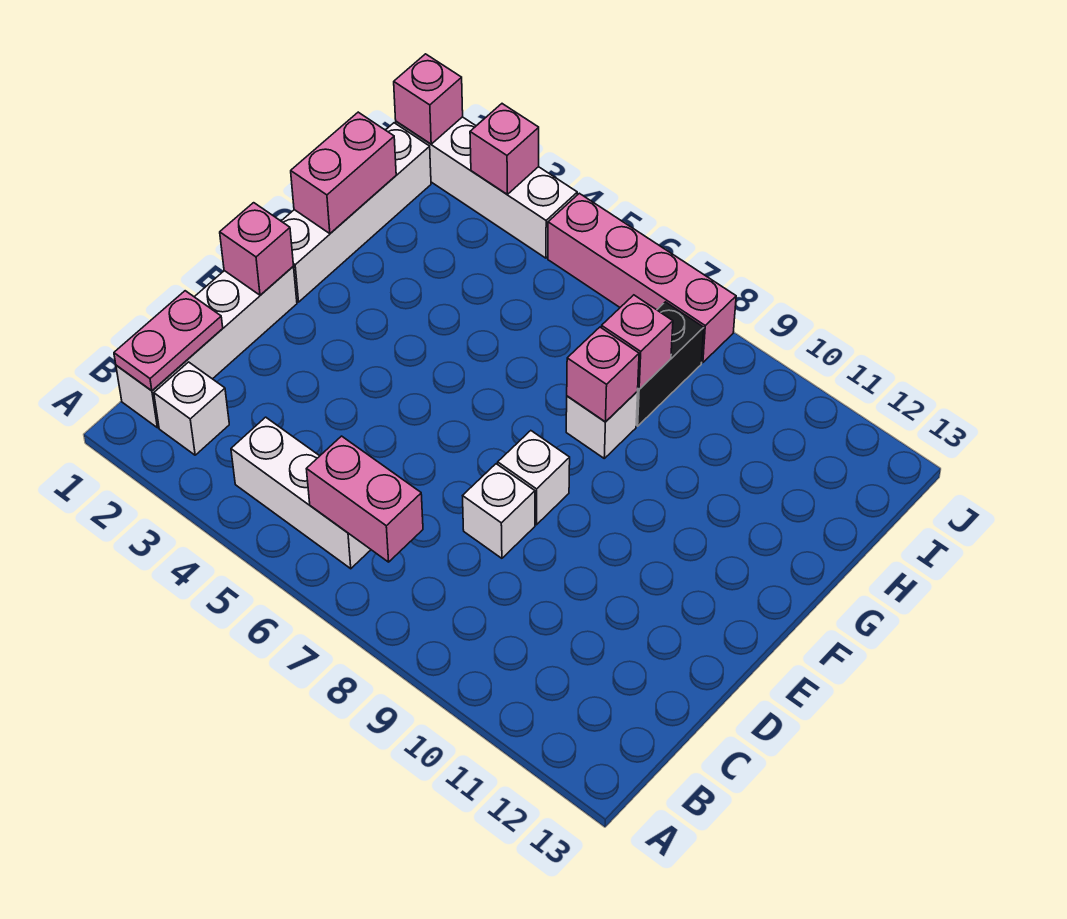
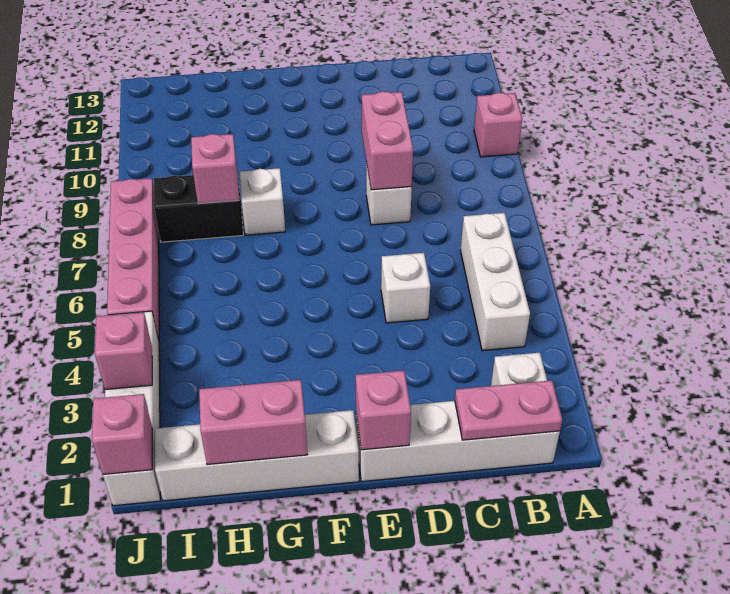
pink brick B6:B7 level 2 -> pink brick D8:D9 level 2
white brick E8 level 1 -> white brick D5 level 1
pink brick G8 level 2 -> pink brick A10 level 1

